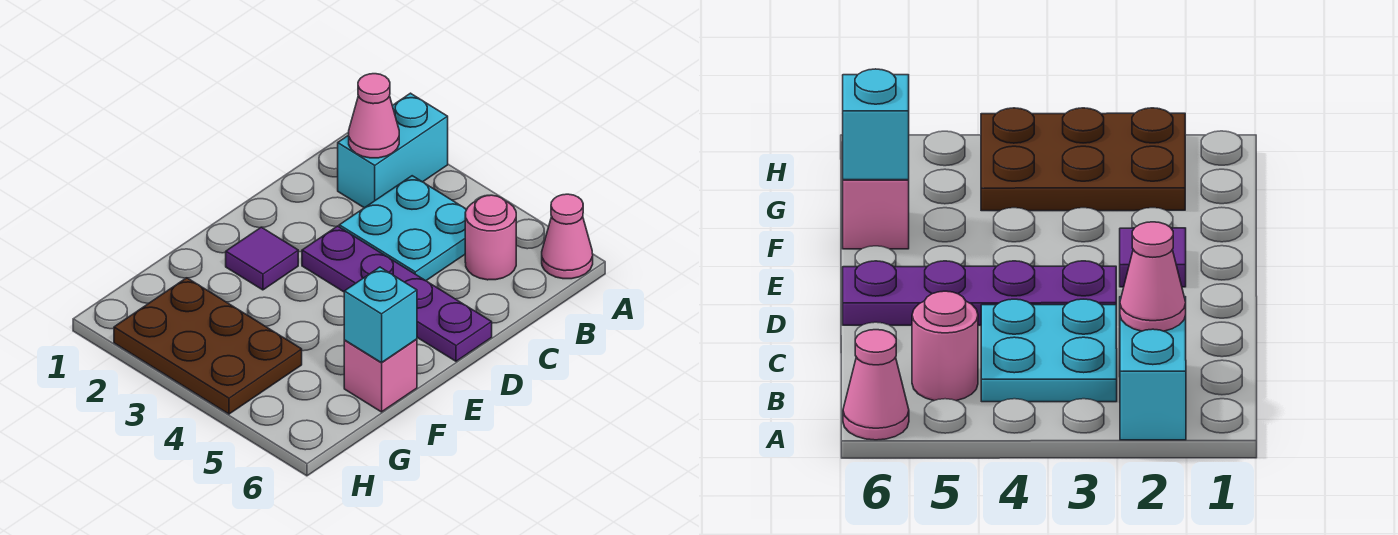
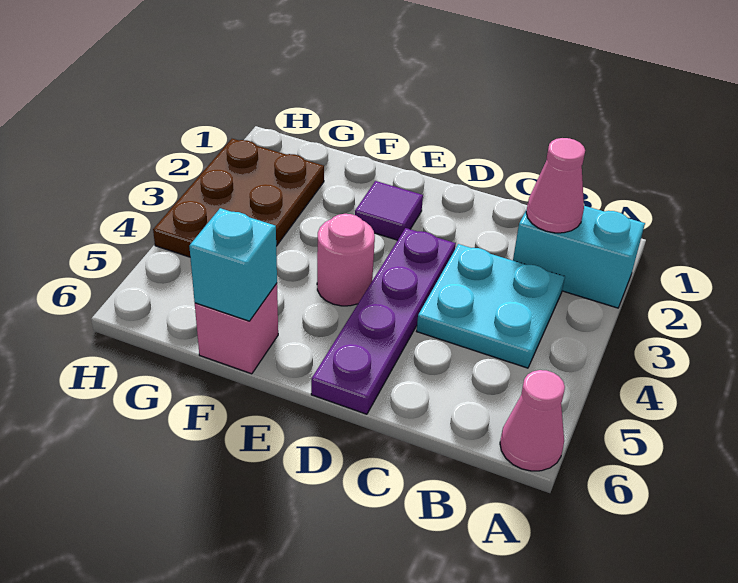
pink round brick B5 level 1 -> pink round brick E4 level 1

